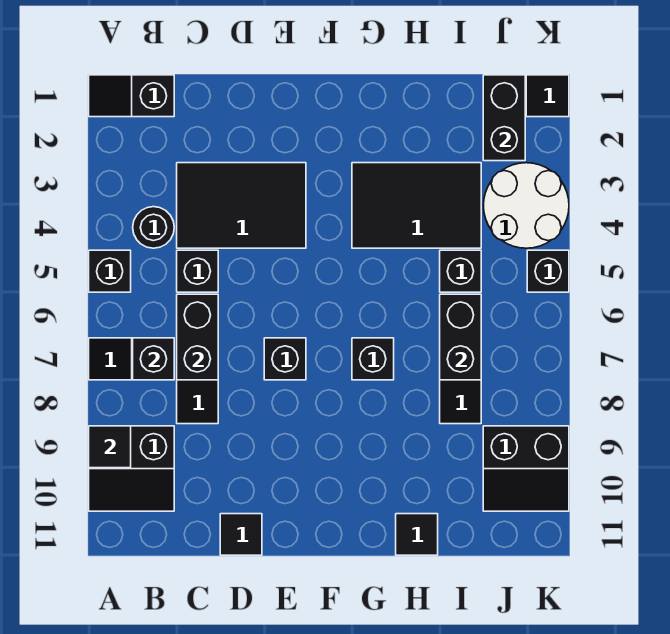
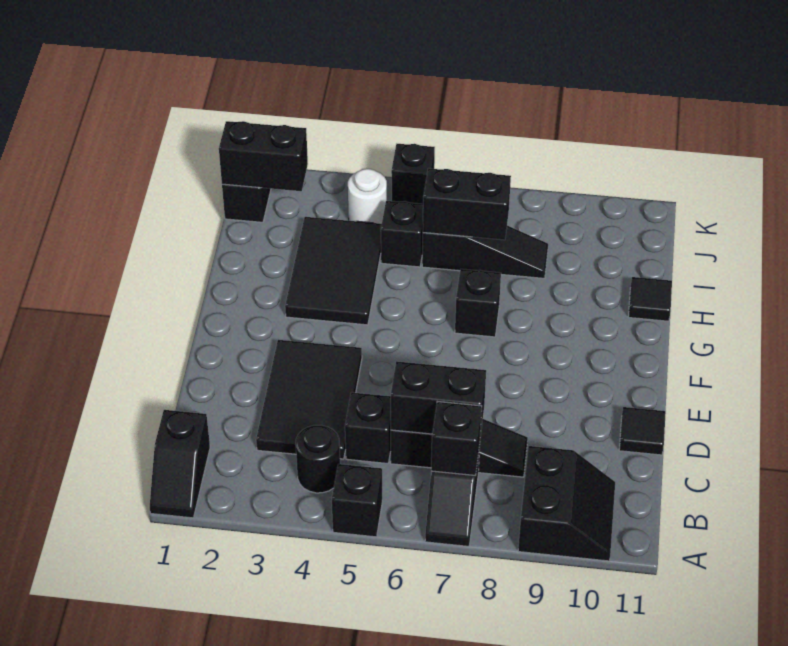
black tile A9 level 2 -> none
black brick E7 level 1 -> none
white round brick J3:K4 level 1 -> white round brick J4 level 1
black slope J9:K10 level 1 top 9 -> none

